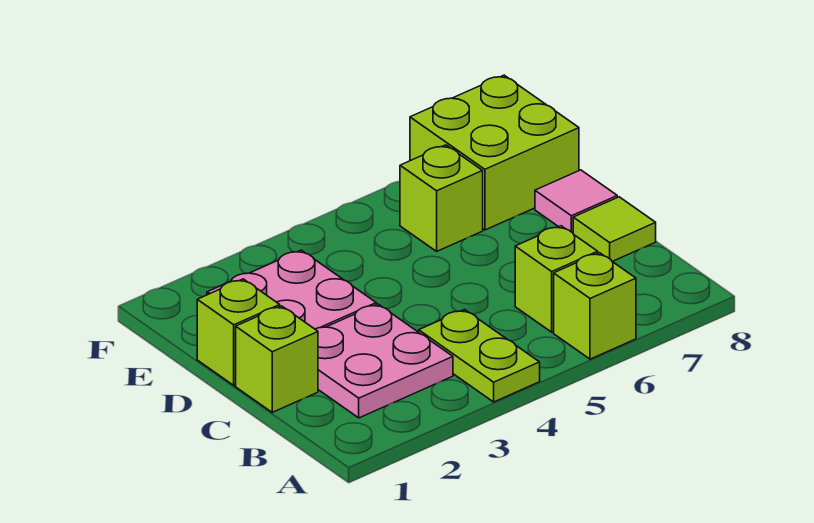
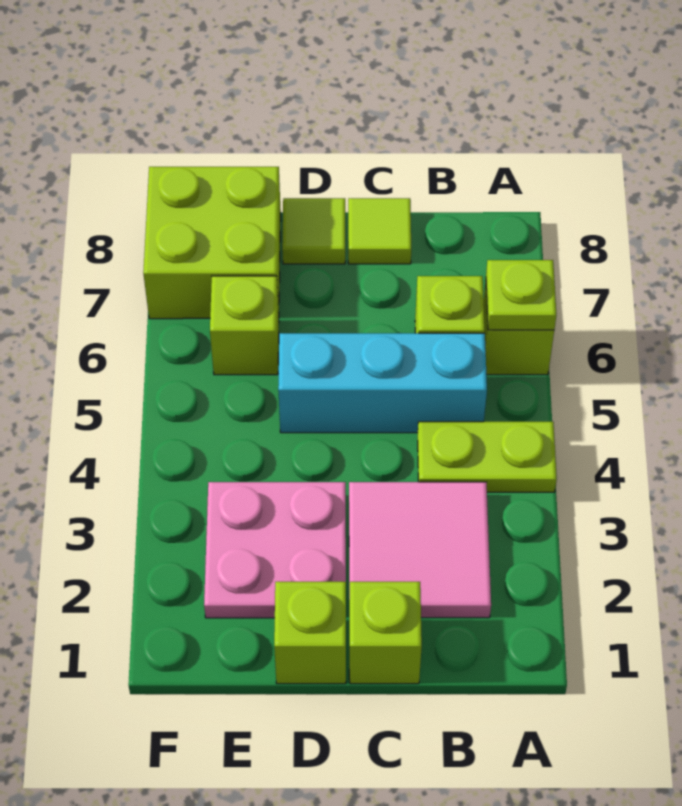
none -> lime plate A6 level 2
pink plate B2:C3 level 1 -> pink tile B2:C3 level 1
none -> cyan brick B5:D5 level 1
pink tile D8 level 1 -> lime tile D8 level 1

